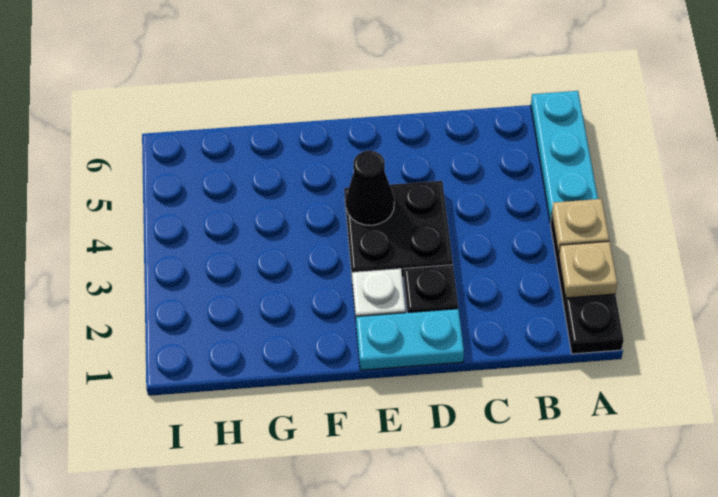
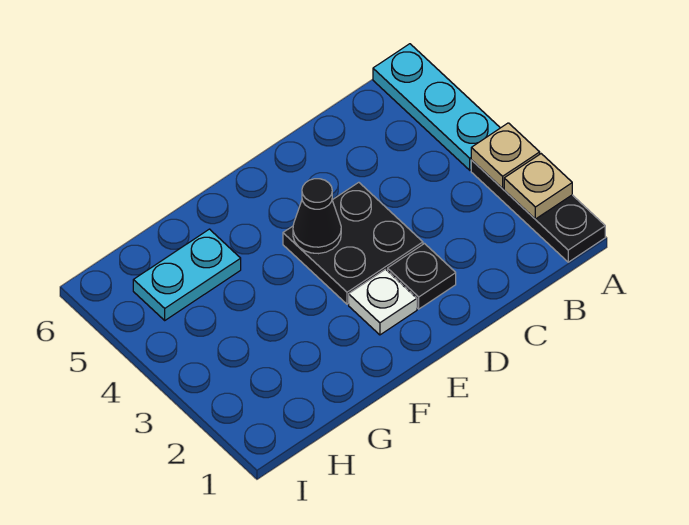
cyan plate D1:E1 level 1 -> cyan plate G5:H5 level 1

